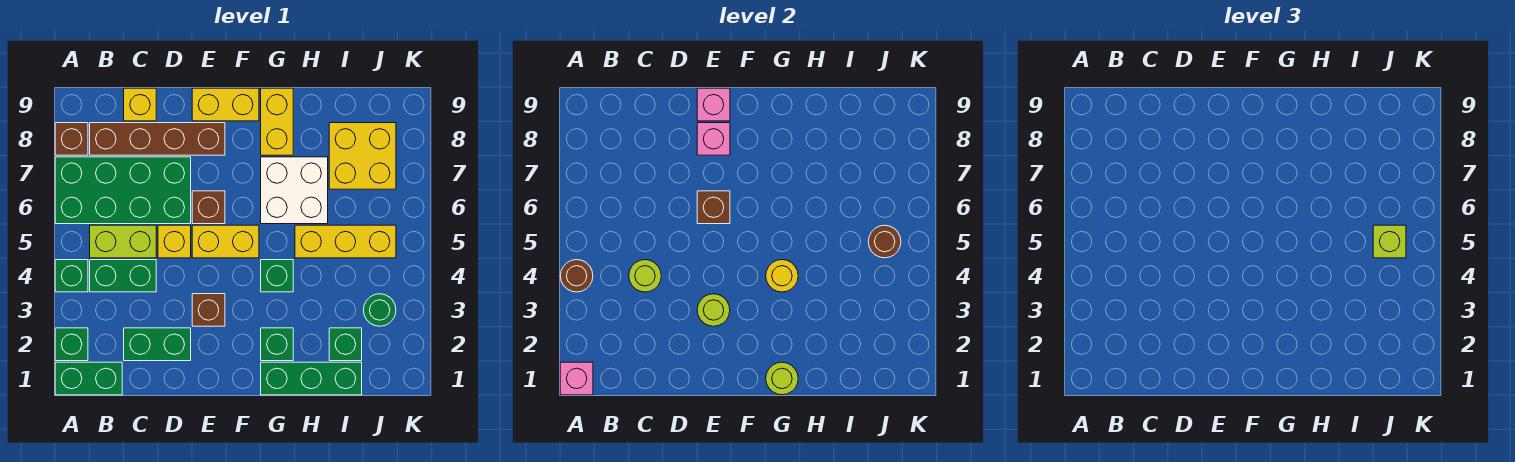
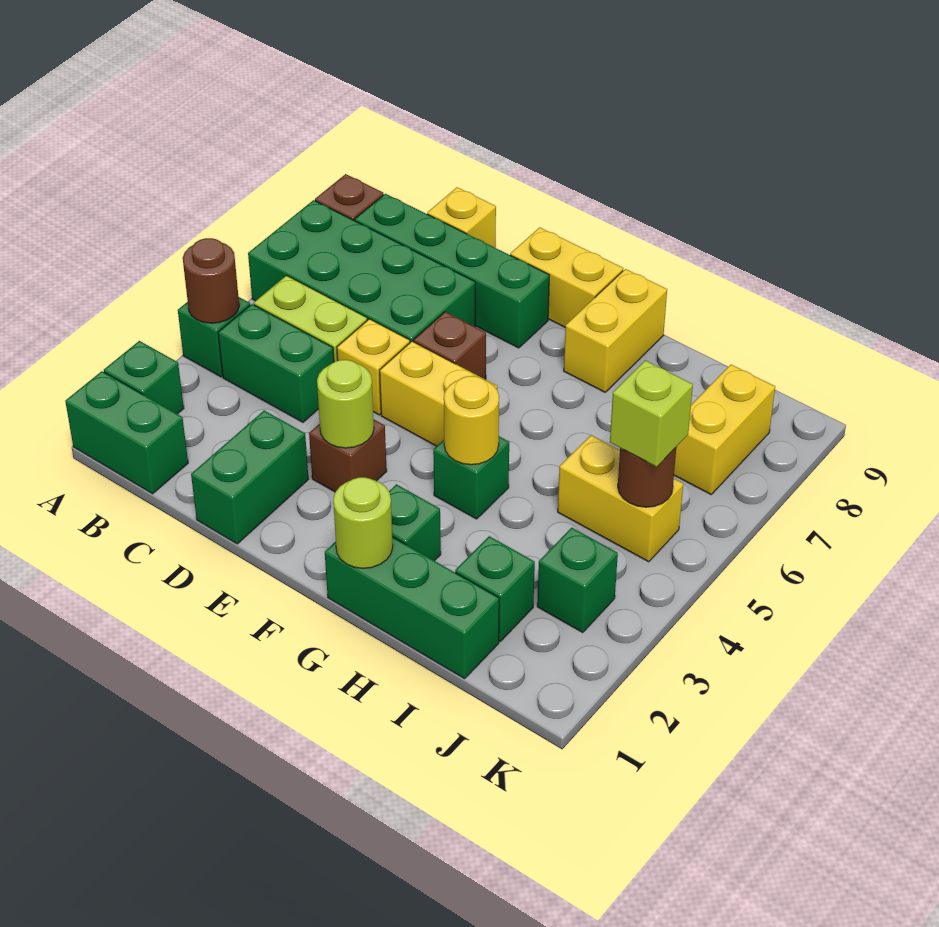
pink brick A1 level 2 -> none
brown brick B8:E8 level 1 -> green brick B8:E8 level 1
green brick C2:D2 level 1 -> green brick D1:D2 level 1
lime round brick C4 level 2 -> none
brown brick E6 level 2 -> none
pink brick E8 level 2 -> none
pink brick E9 level 2 -> none
white brick G6:H7 level 1 -> none
yellow brick H5:J5 level 1 -> yellow brick I5:J5 level 1
yellow brick I7:J8 level 1 -> yellow brick J7:J8 level 1
green round brick J3 level 1 -> green brick J3 level 1

